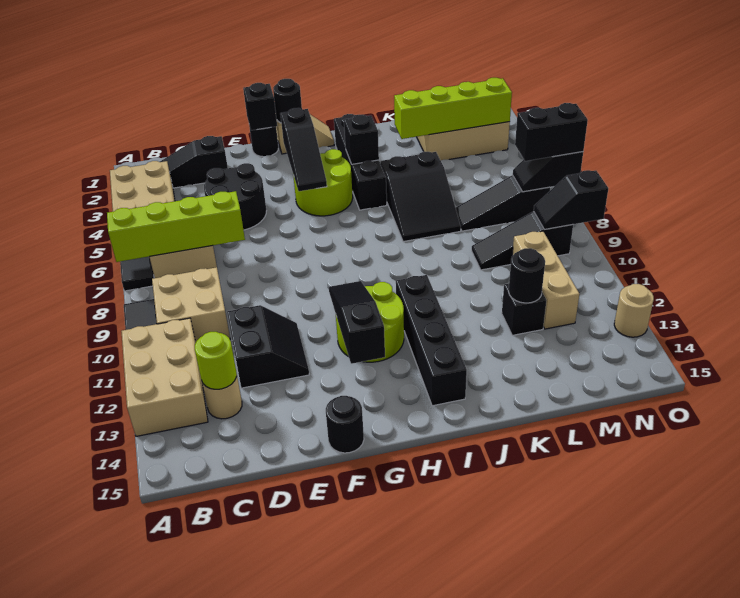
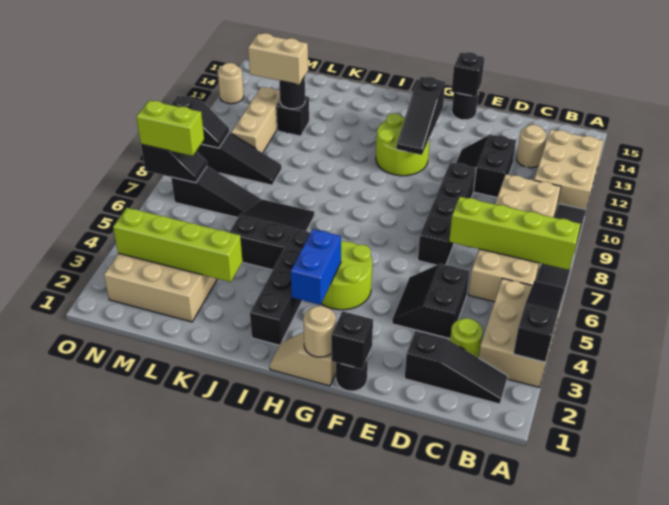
lime round brick C13 level 2 -> lime round brick C3 level 1
black round brick D4:E5 level 1 -> black slope D4:E5 level 1 top D
black round brick G1 level 2 -> tan round brick G1 level 2
black slope G3:G5 level 2 top 3 -> black slope A3:A5 level 2 top 3
none -> blue brick H3:H4 level 2
black brick I4 level 2 -> black brick F15 level 2
black brick I11:I14 level 1 -> black brick E7:E10 level 1
none -> tan brick L12:M12 level 3
black brick N7:O7 level 3 -> lime brick N7:O7 level 3

